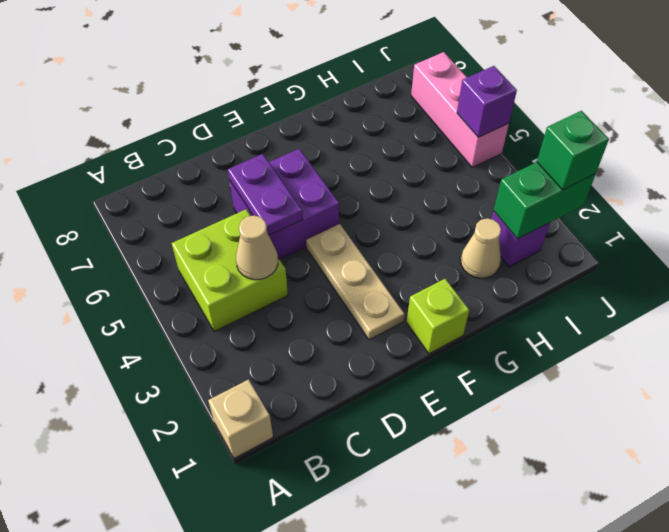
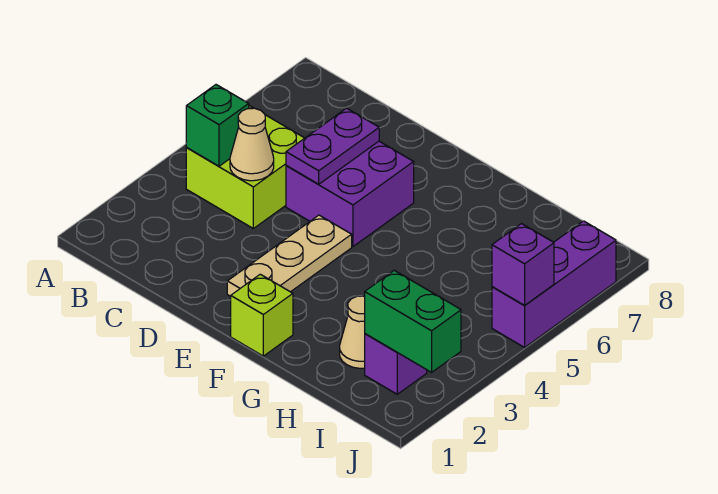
tan brick A1 level 1 -> none
green brick J2 level 3 -> green brick B4 level 2
pink brick J5:J7 level 1 -> purple brick J5:J7 level 1

